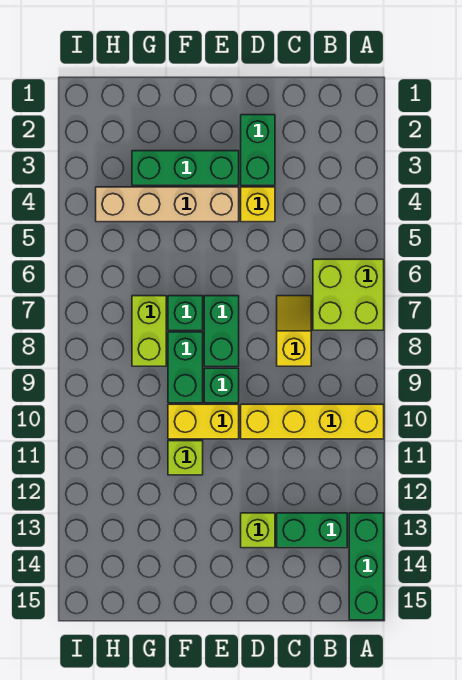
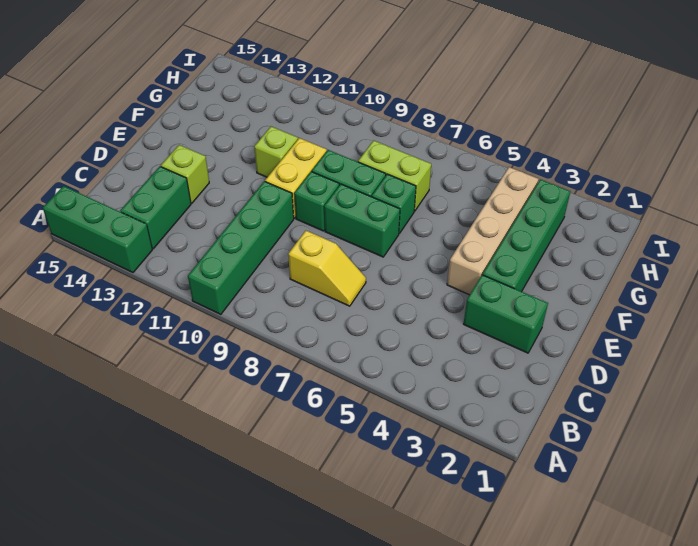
lime brick A6:B7 level 1 -> none
yellow brick A10:D10 level 1 -> green brick A10:D10 level 1
yellow brick D4 level 1 -> none
green brick E3:G3 level 1 -> green brick E3:H3 level 1

